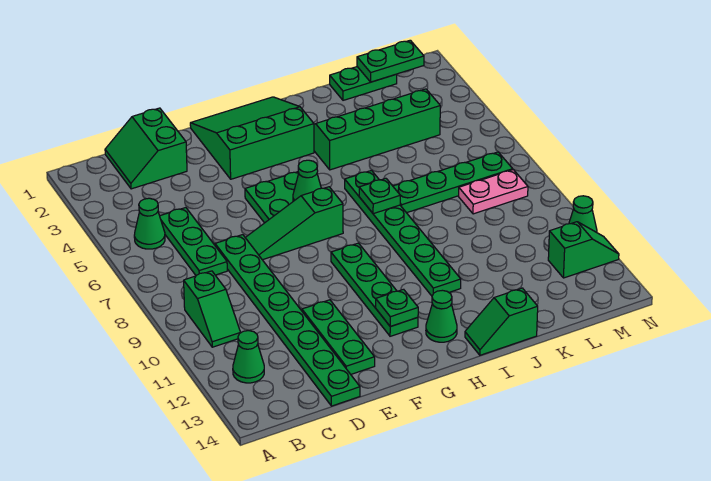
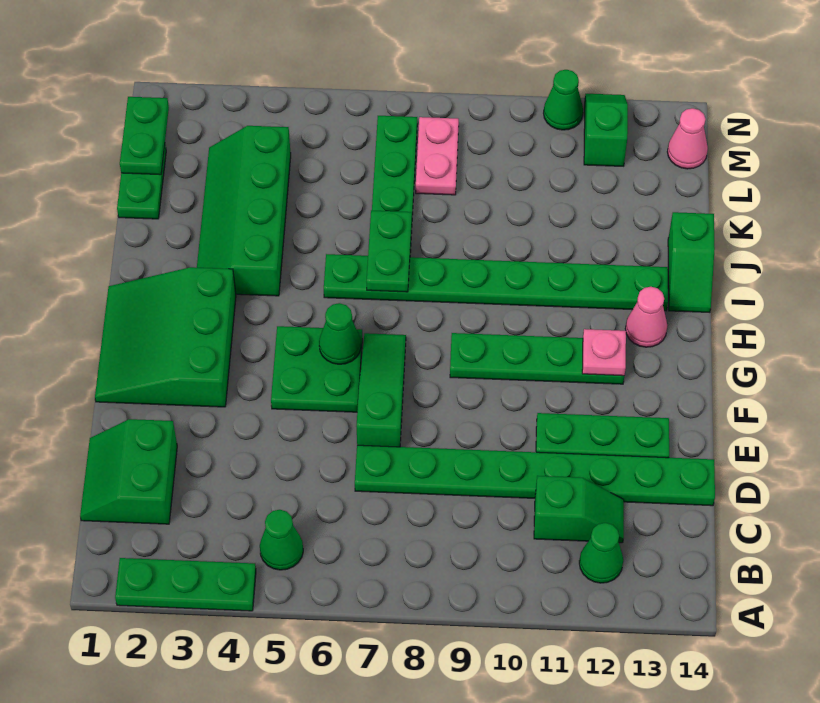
green slope B9:B10 level 1 top 9 -> green slope C11:C12 level 1 top 11
green slope C1:D2 level 1 top D -> green slope C1:D2 level 1 top 2
green plate C5:C7 level 1 -> green plate A2:A4 level 1
green slope E7:G7 level 1 top G -> green slope E7:G7 level 1 top E
green plate G12 level 2 -> pink plate G12 level 2
green cone H13 level 1 -> pink cone H13 level 1
green plate I6:I11 level 1 -> green plate I6:I13 level 1
green plate I7 level 2 -> green plate I7:J7 level 2
none -> pink cone M14 level 1

